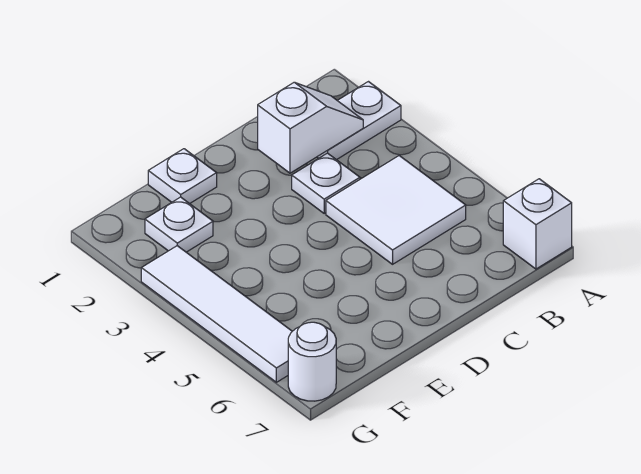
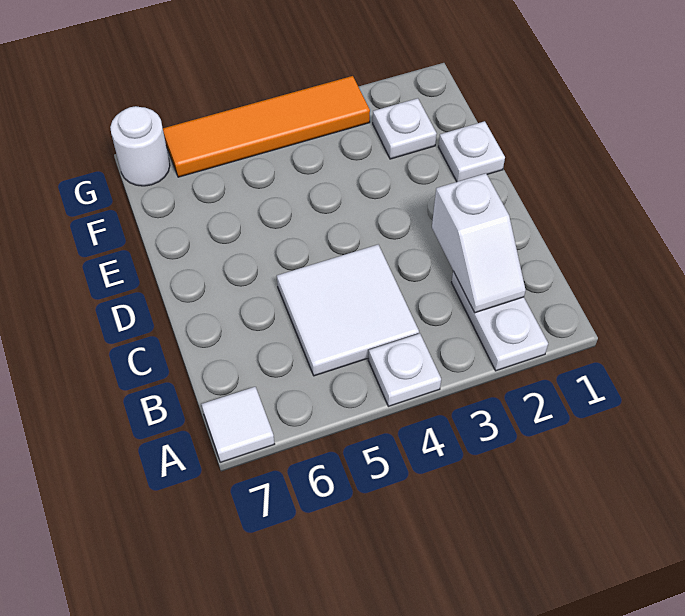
white brick A7 level 1 -> white tile A7 level 1
white plate C3 level 1 -> white plate A4 level 1
white tile G3:G6 level 1 -> orange tile G3:G6 level 1

